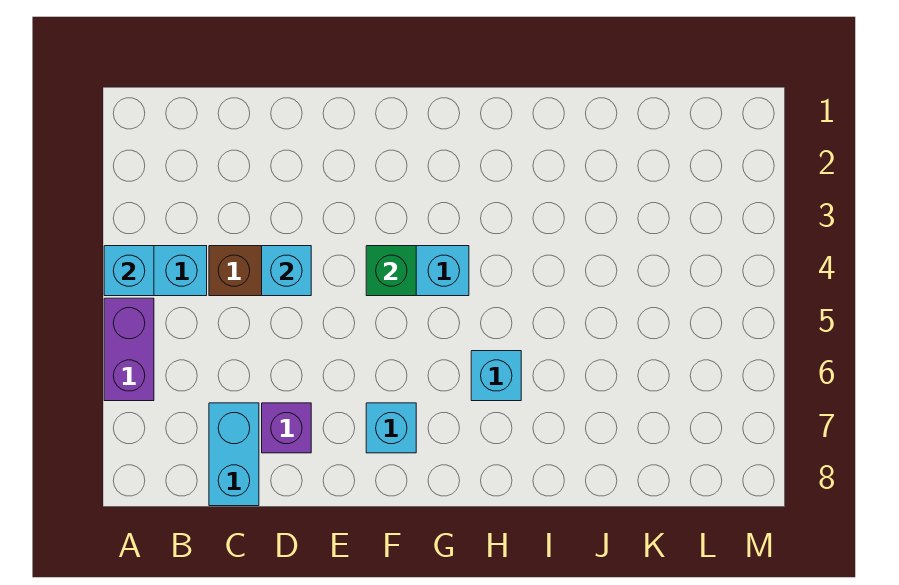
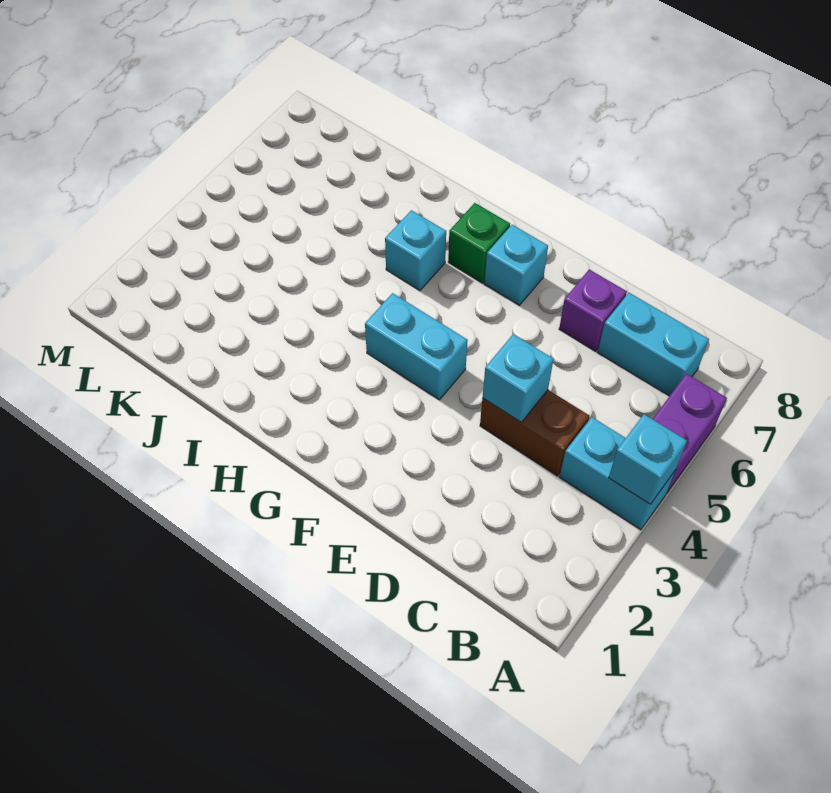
cyan brick C7:C8 level 1 -> cyan brick B7:C7 level 1
green brick F4 level 2 -> green brick G7 level 1

